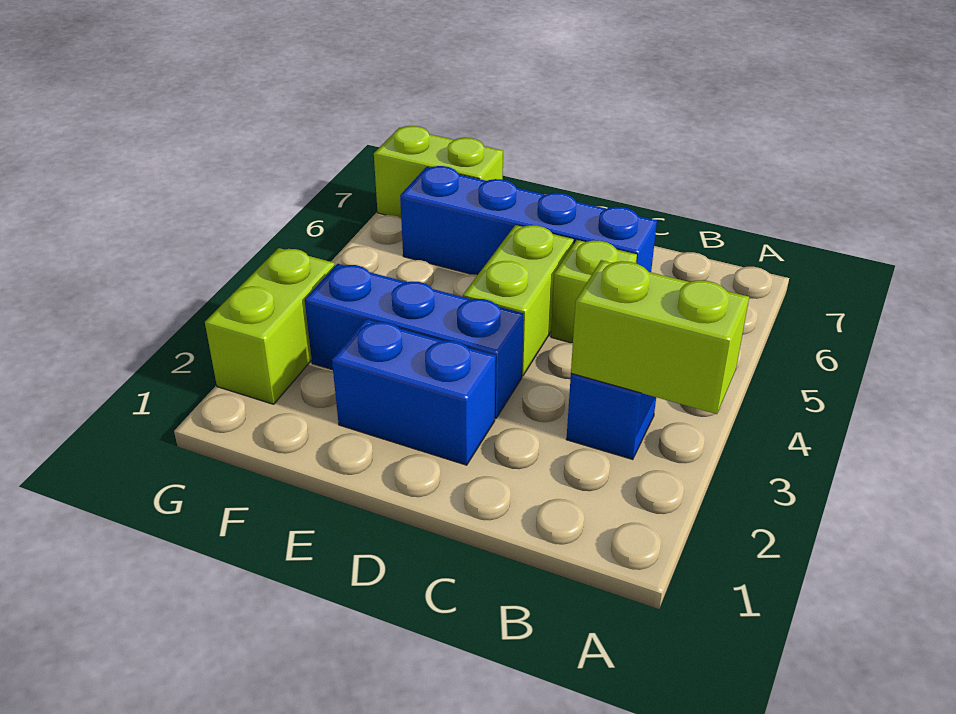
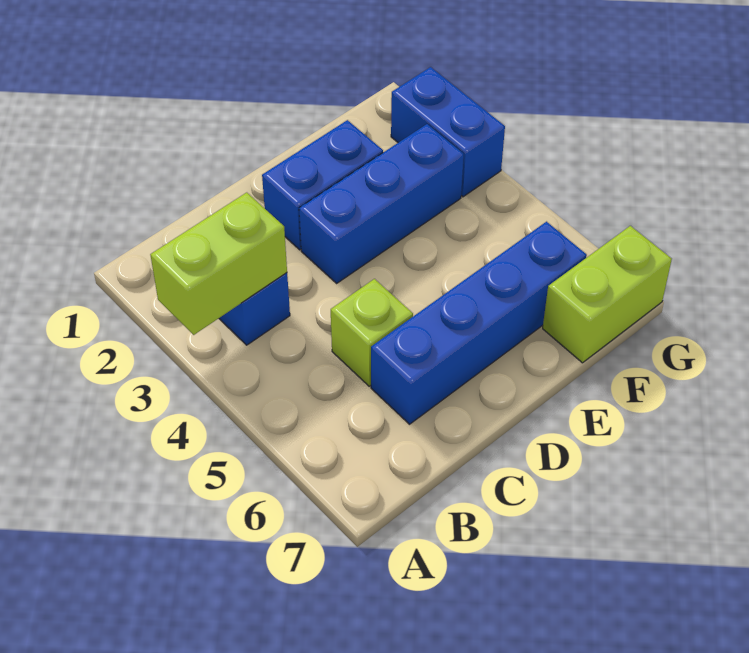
lime brick D4:D5 level 1 -> none
lime brick G2:G3 level 1 -> blue brick G2:G3 level 1

